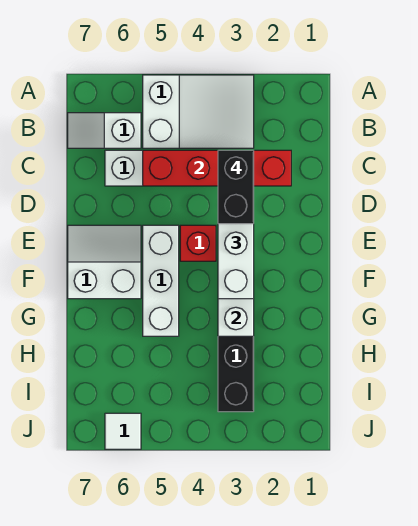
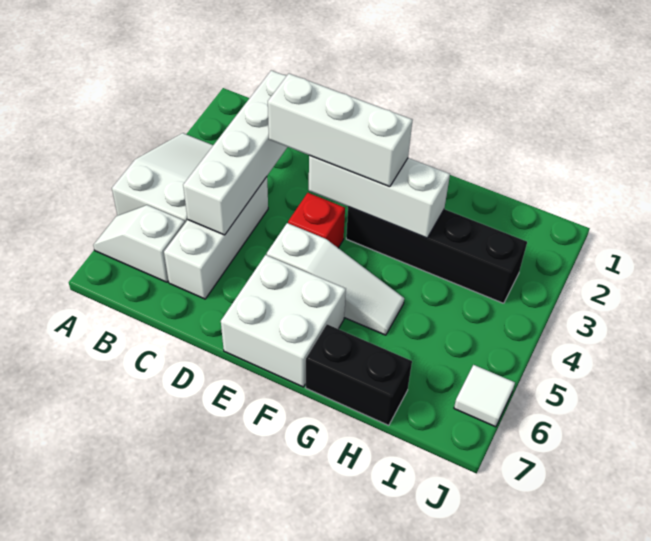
white slope B6:B7 level 1 top 6 -> white slope A6:B6 level 1 top B
red brick C2:C5 level 2 -> white brick C2:C5 level 2
black brick C3:D3 level 4 -> black brick G7:H7 level 1
white brick E5:G5 level 1 -> white slope E5:G5 level 1 top E
white slope E6:F7 level 1 top F -> white brick E6:F7 level 1

